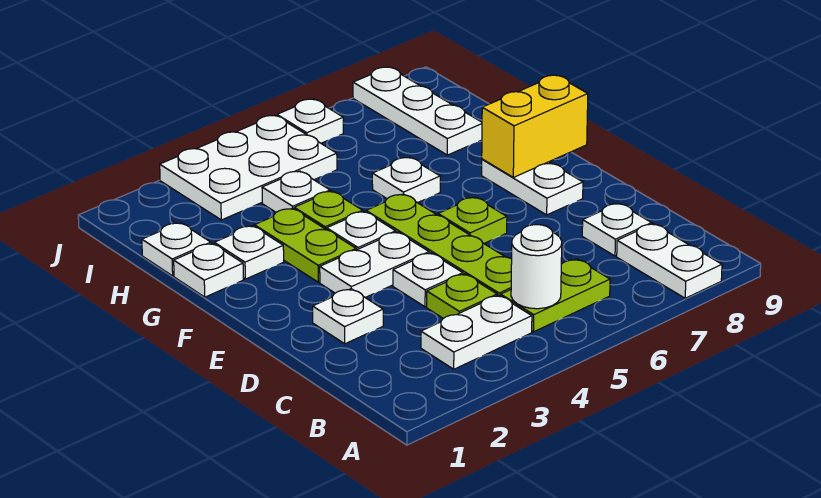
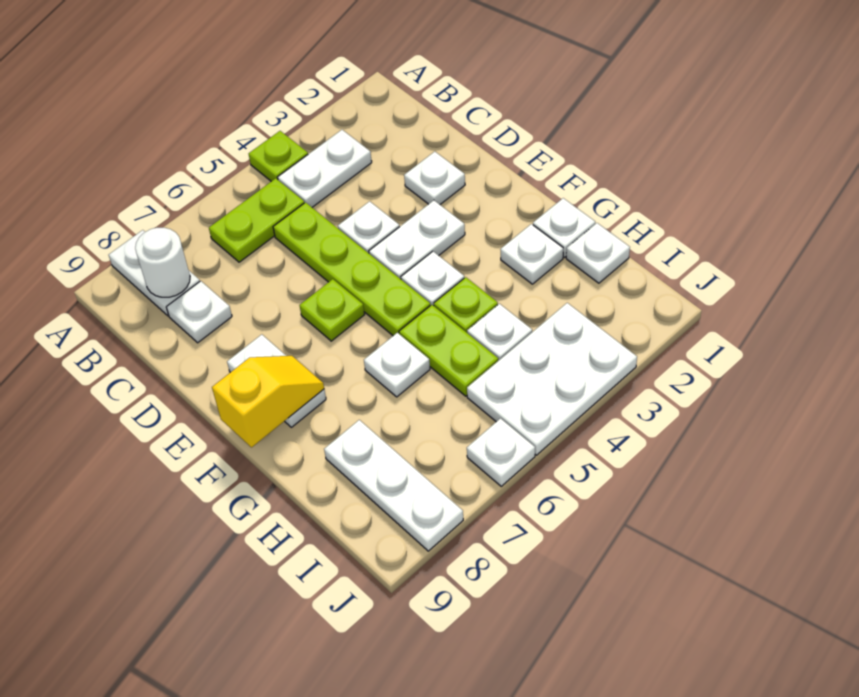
white round brick B5 level 2 -> white round brick B8 level 2
lime plate C4 level 1 -> lime plate A4 level 1
lime plate F3:G3 level 1 -> lime plate G5:H5 level 1
yellow brick F8:F9 level 2 -> yellow slope F8:F9 level 2 top 9

